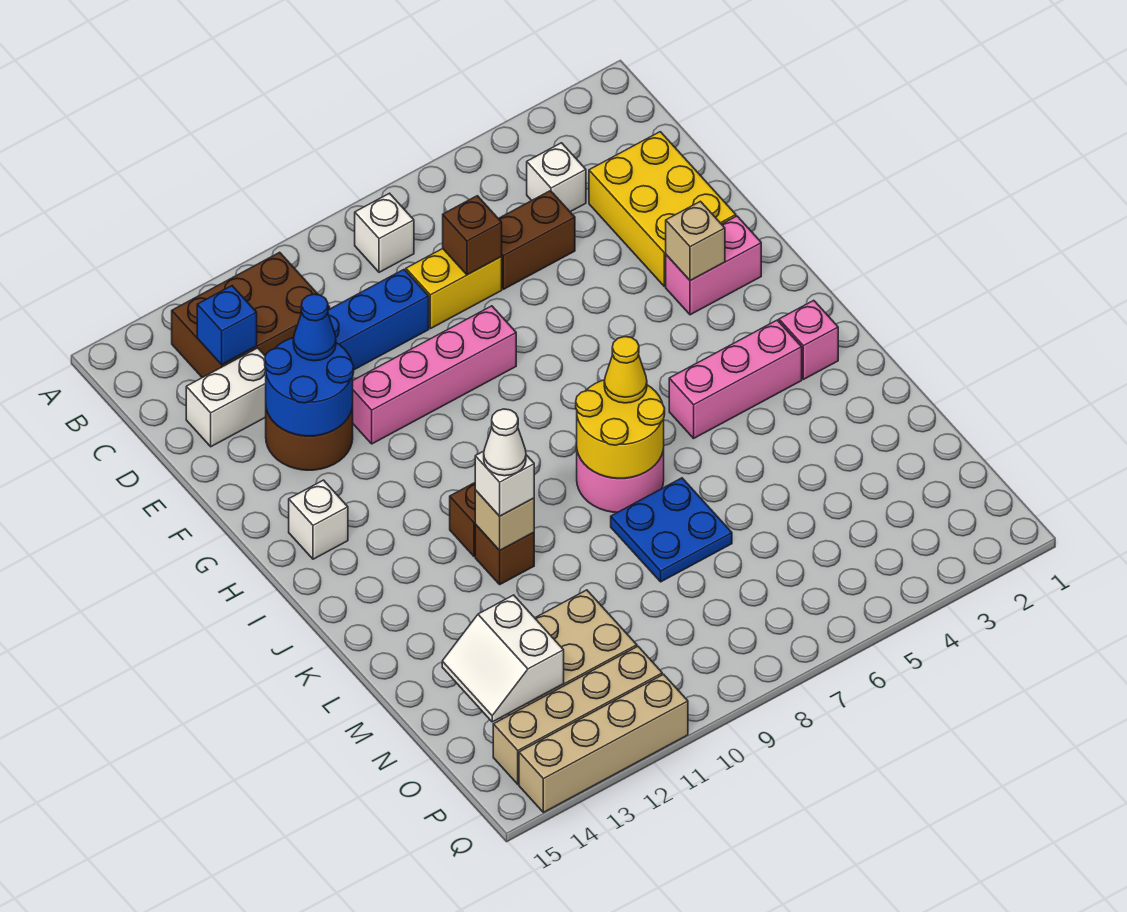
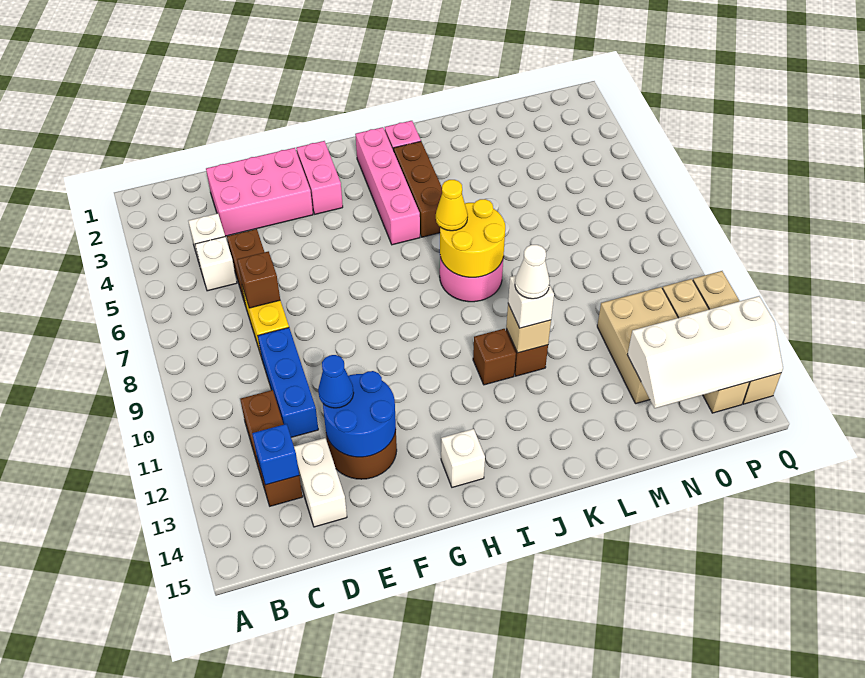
white brick B8 level 1 -> white brick C5 level 1
brown brick B11:C13 level 1 -> brown brick C11:C13 level 1
yellow brick D2:F3 level 1 -> pink brick D2:F3 level 1
pink brick F8:F11 level 1 -> pink brick I2:I5 level 1
tan brick G3 level 2 -> none
pink brick J3:J5 level 1 -> brown brick J3:J5 level 1
blue plate L7:M8 level 1 -> none
white slope N13:O14 level 2 top 13 -> white slope N13:Q14 level 2 top 13

